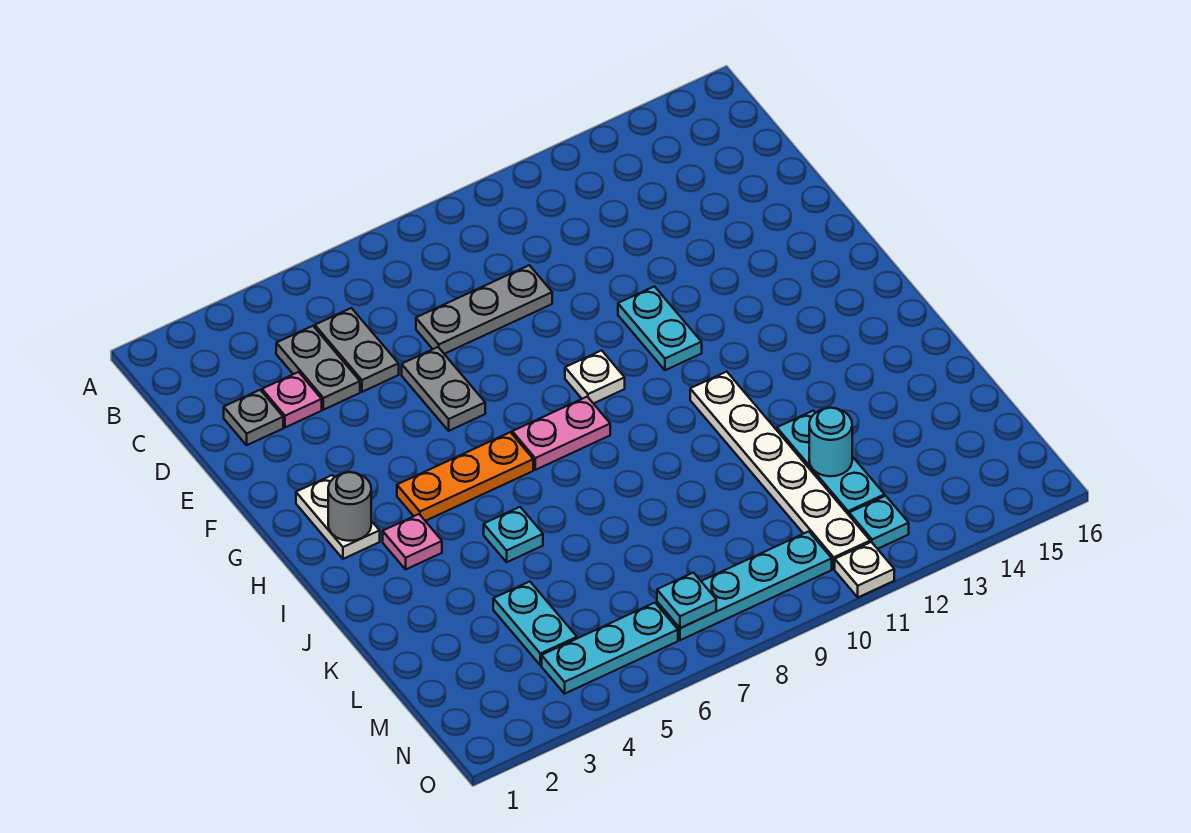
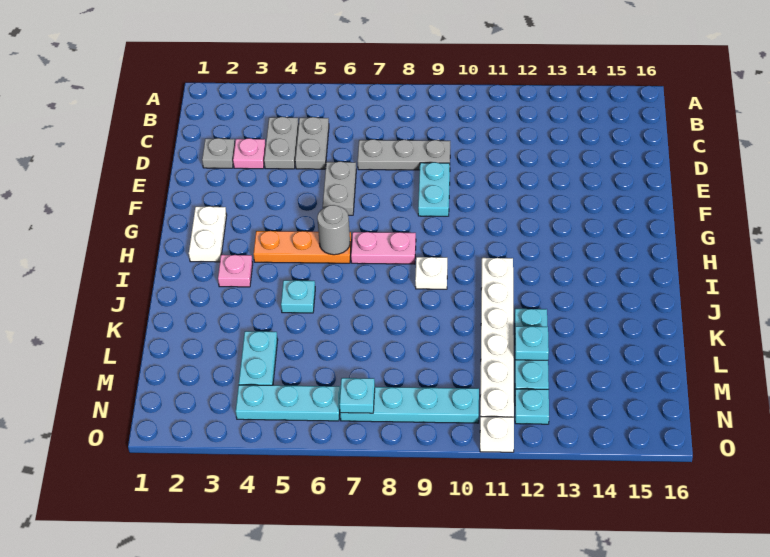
cyan plate F11:G11 level 1 -> cyan plate E9:F9 level 1
white plate G9 level 1 -> white plate I9 level 1
grey round brick H2 level 2 -> grey round brick H6 level 2
cyan round brick L12 level 2 -> cyan plate L12 level 2

